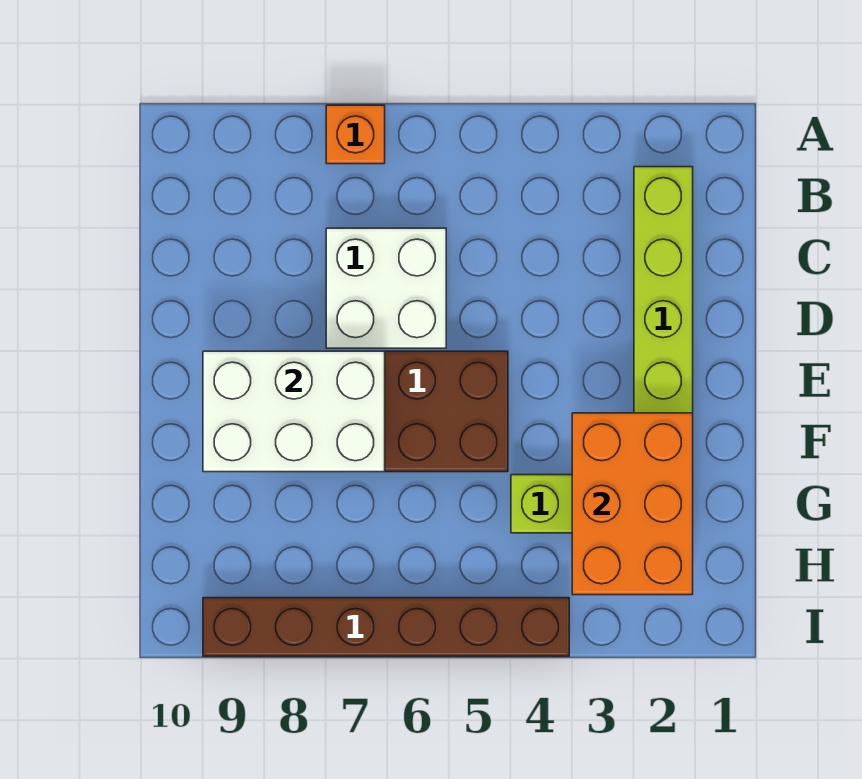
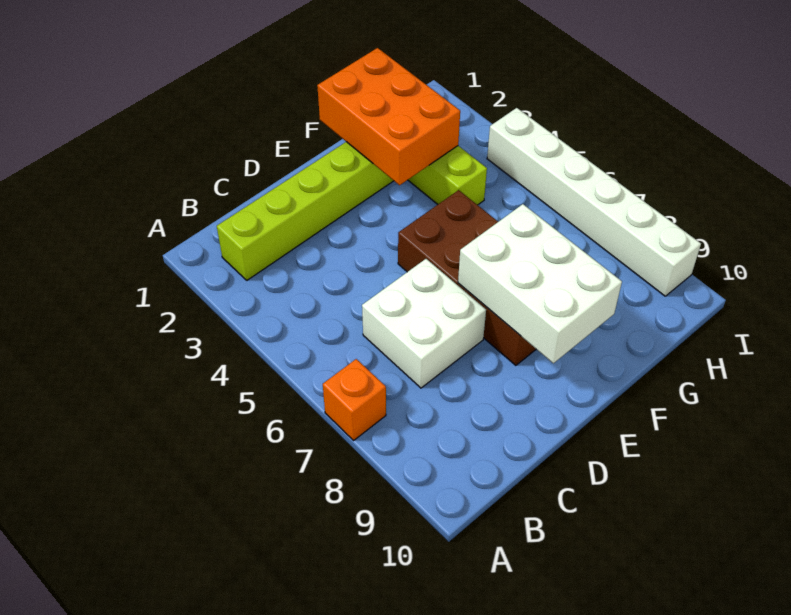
orange brick F2:H3 level 2 -> orange brick F1:G3 level 2
brown brick I4:I9 level 1 -> white brick I4:I9 level 1

